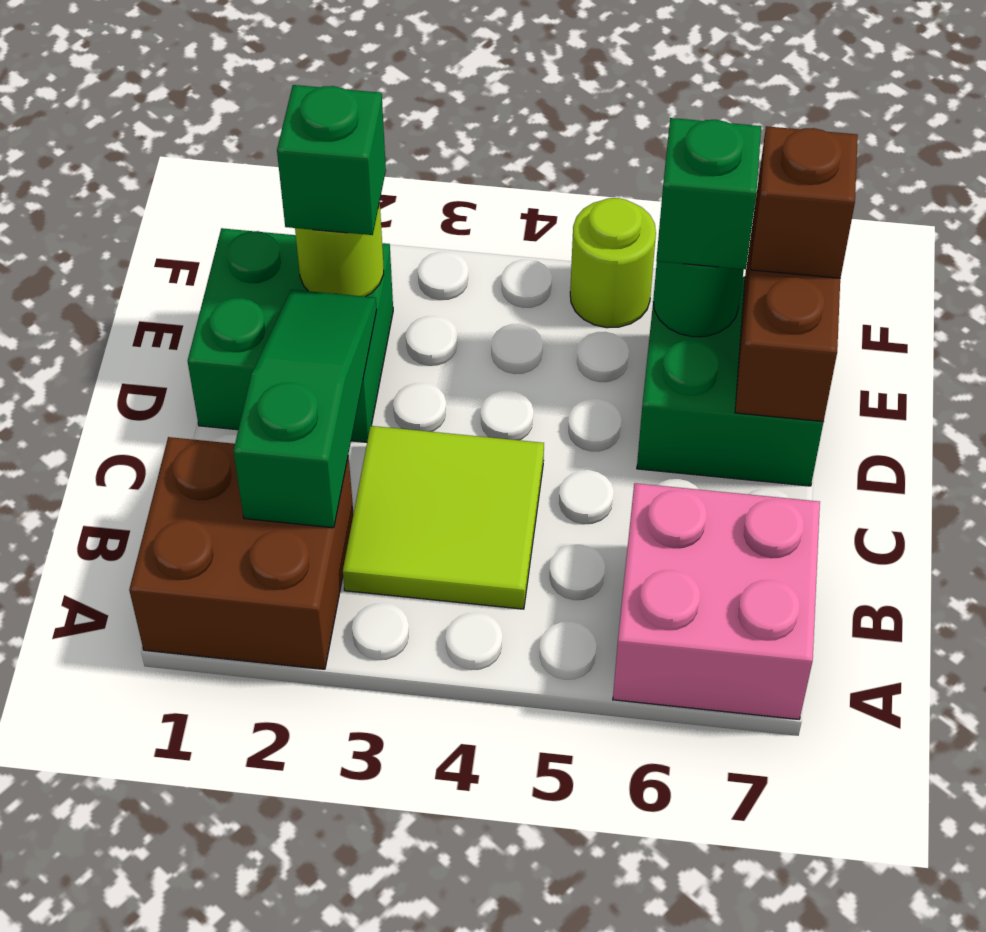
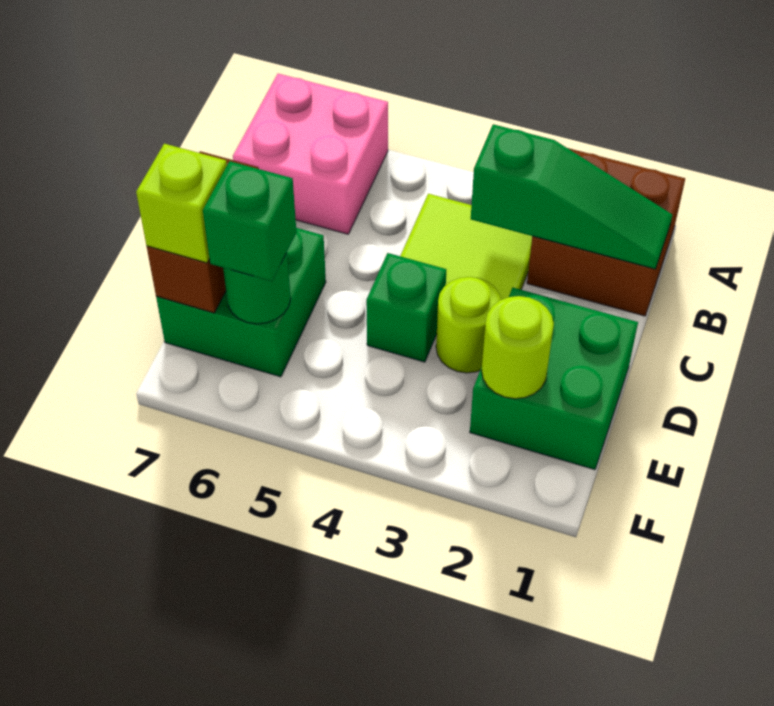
green slope B2:D2 level 2 top B -> green slope B1:B3 level 2 top 3
green brick E2 level 3 -> green brick D4 level 1
brown brick E7 level 3 -> lime brick E7 level 3
lime round brick F5 level 1 -> lime round brick D3 level 1

